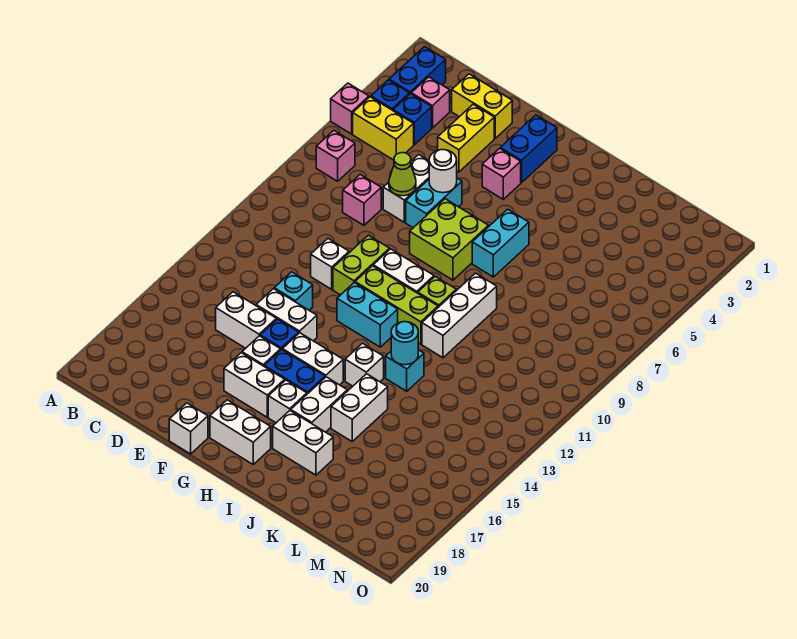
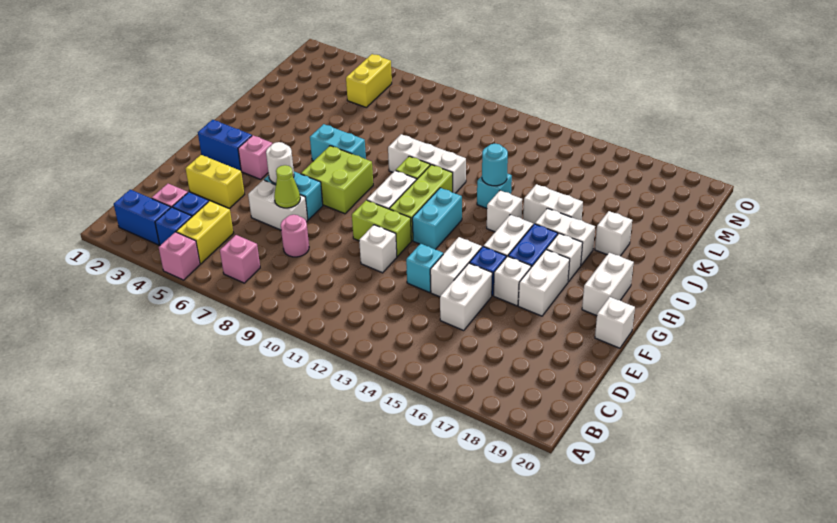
yellow brick D2:E2 level 1 -> yellow brick M5:N5 level 1
pink brick D8 level 1 -> pink round brick D8 level 1
white brick I18:J18 level 1 -> white brick J18 level 1

